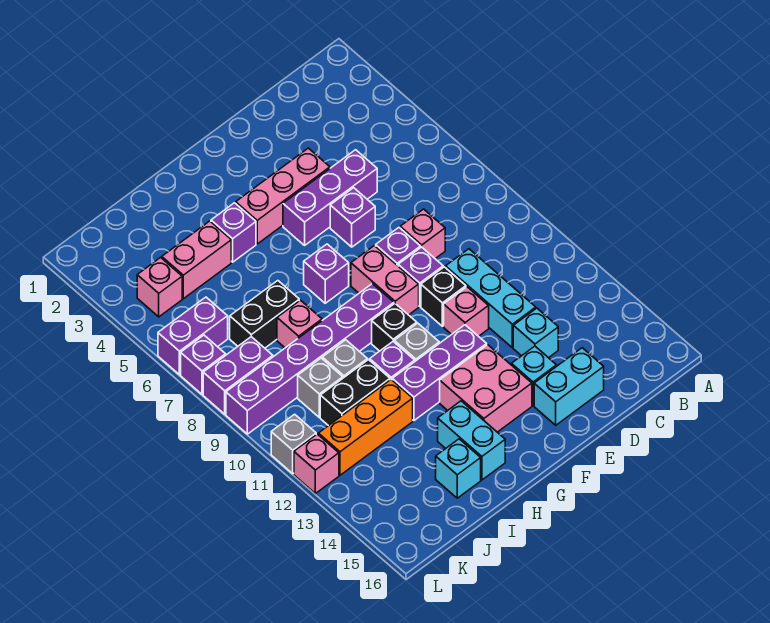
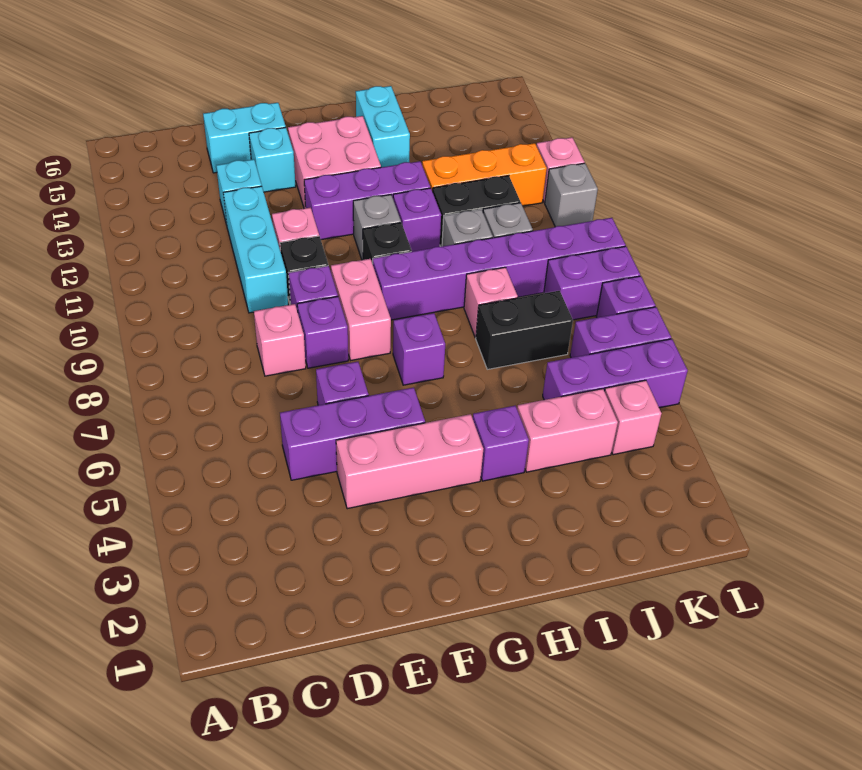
cyan brick I15 level 1 -> none
none -> purple brick J5:L5 level 1

